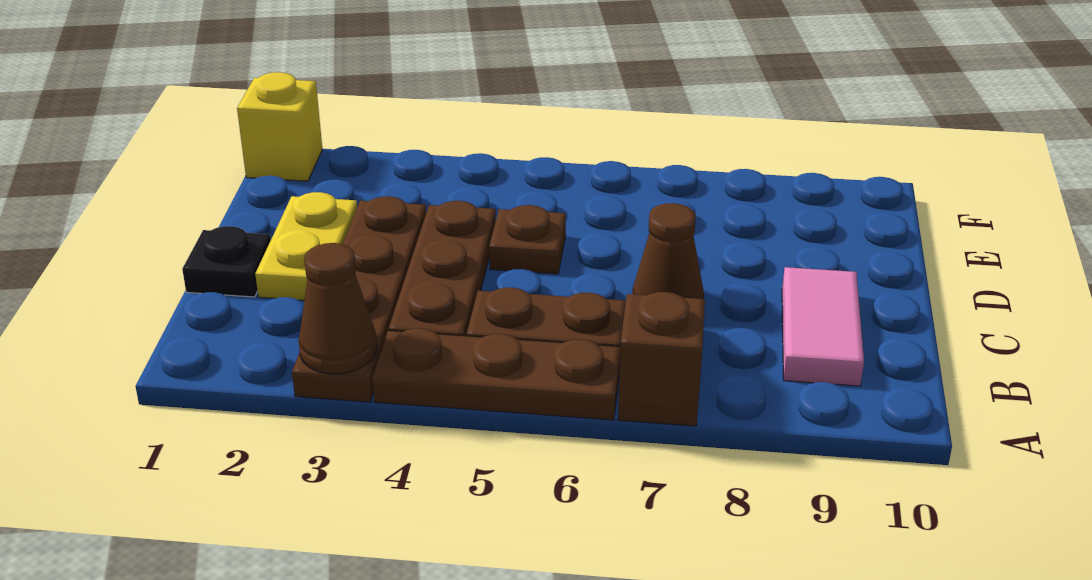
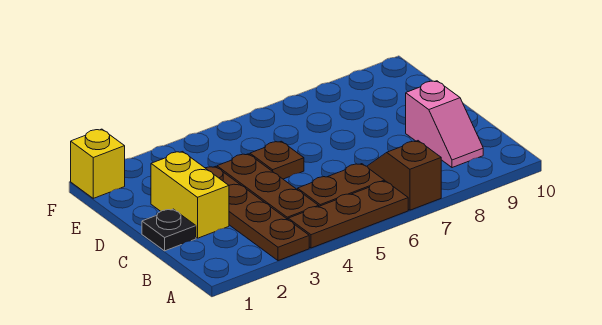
brown cone A3 level 2 -> none
pink tile B9:C9 level 1 -> pink slope B9:C9 level 1 top C
yellow plate C2:D2 level 1 -> yellow brick C2:D2 level 1
brown cone C7 level 1 -> none

